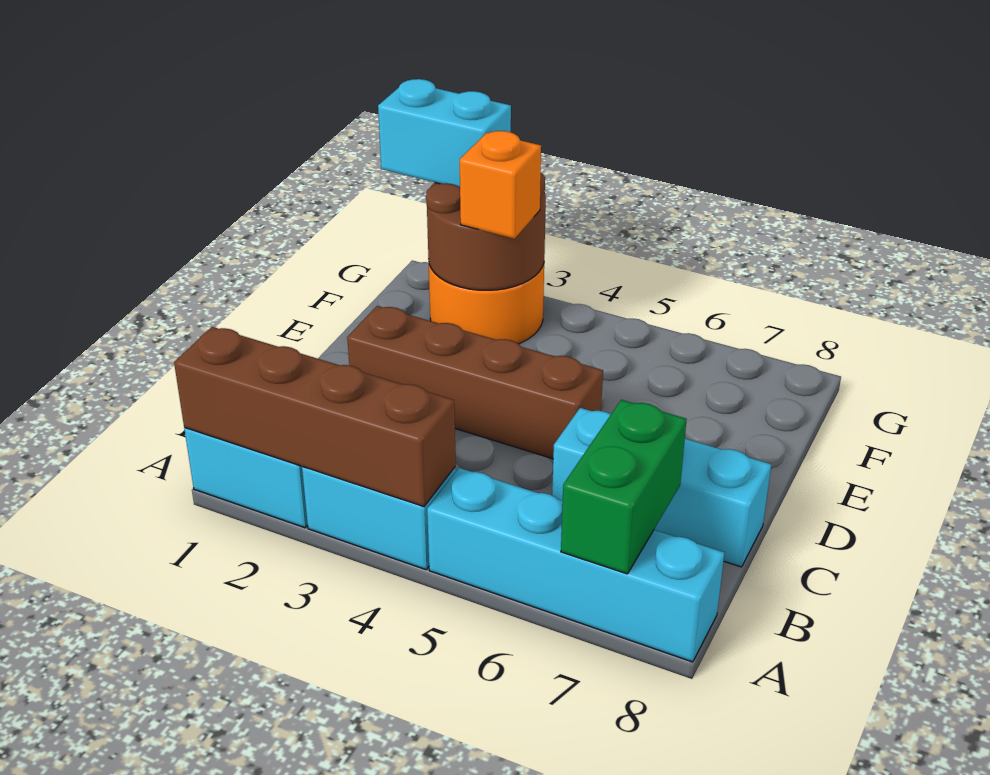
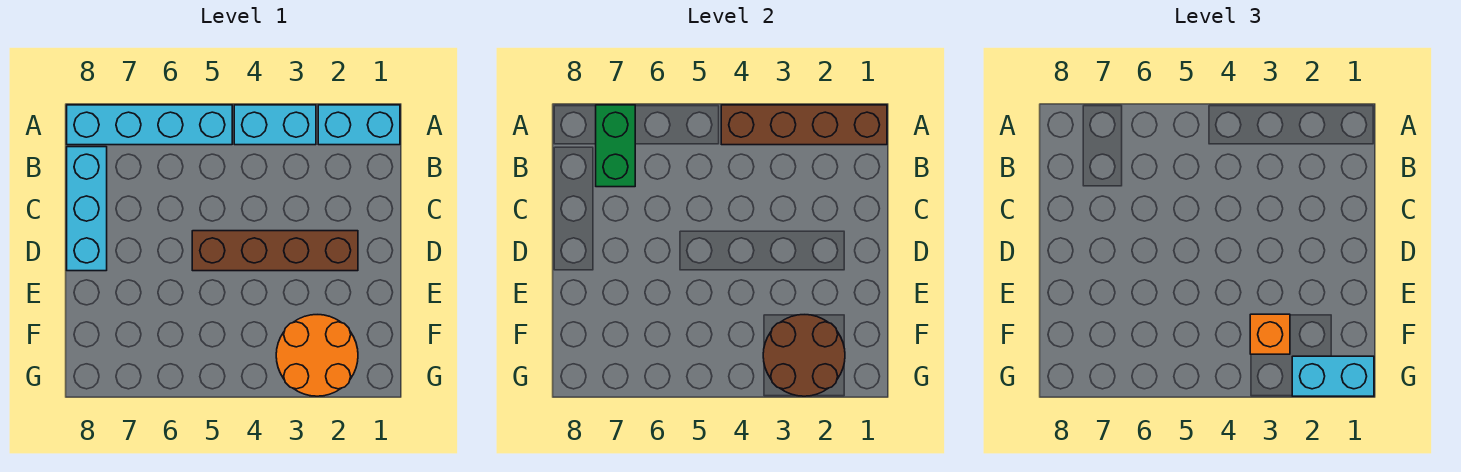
cyan brick C6:C8 level 1 -> cyan brick B8:D8 level 1

